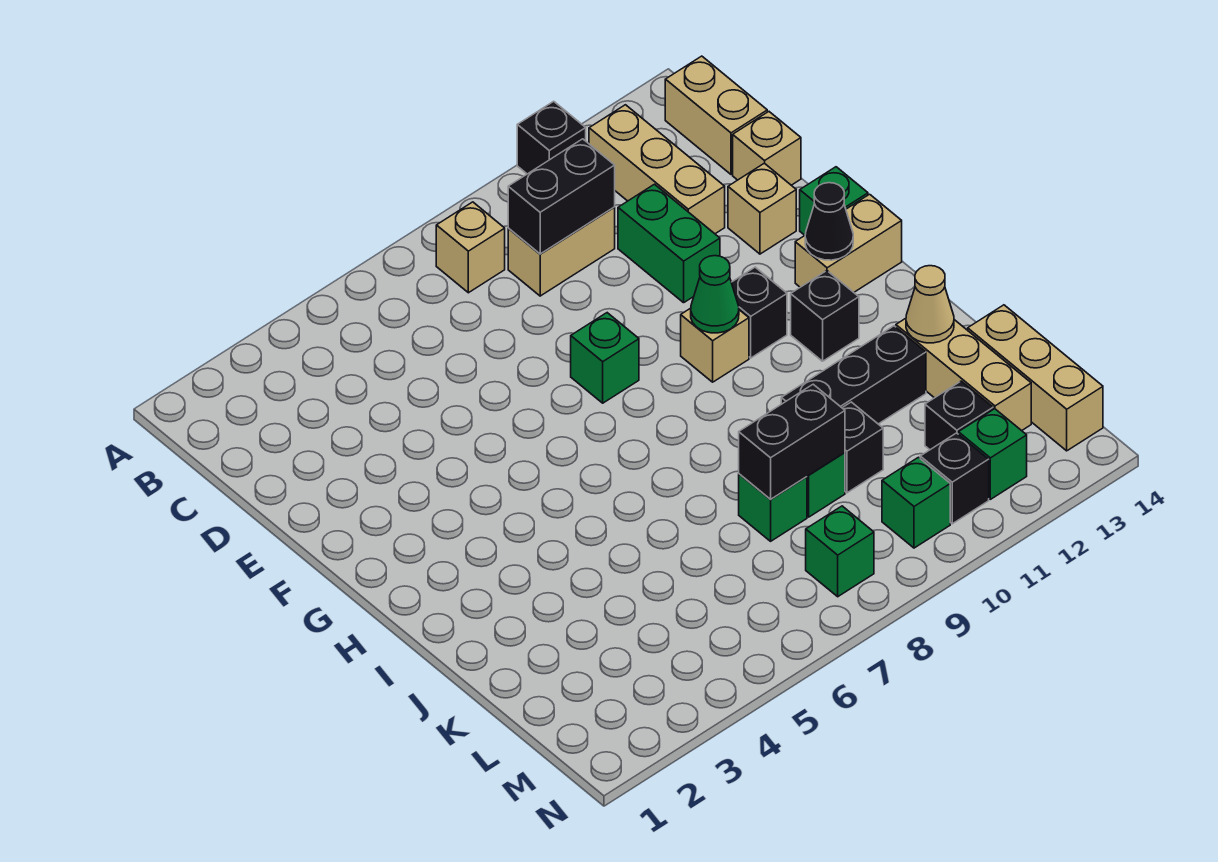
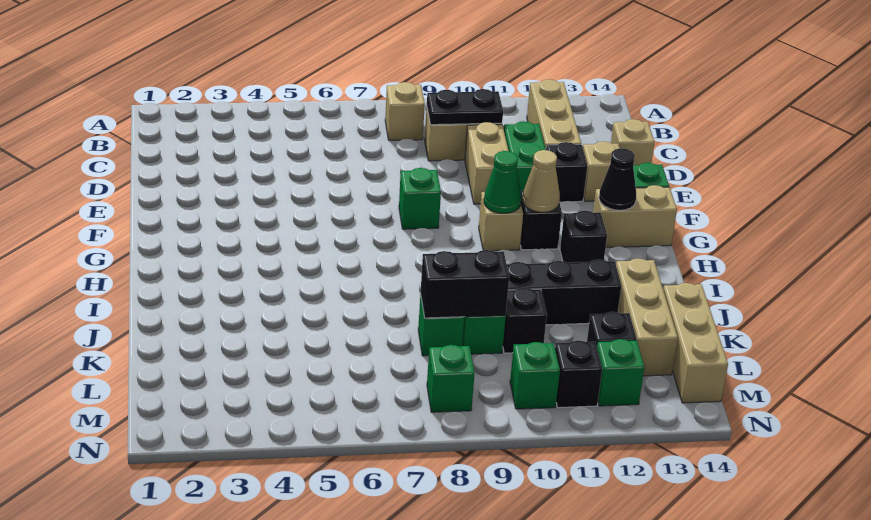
black brick A11 level 1 -> black brick E12 level 1
tan brick B14:C14 level 1 -> tan brick D10:E10 level 1
black brick C9:C10 level 2 -> black plate C9:C10 level 2
tan cone J13 level 2 -> tan cone G11 level 2

